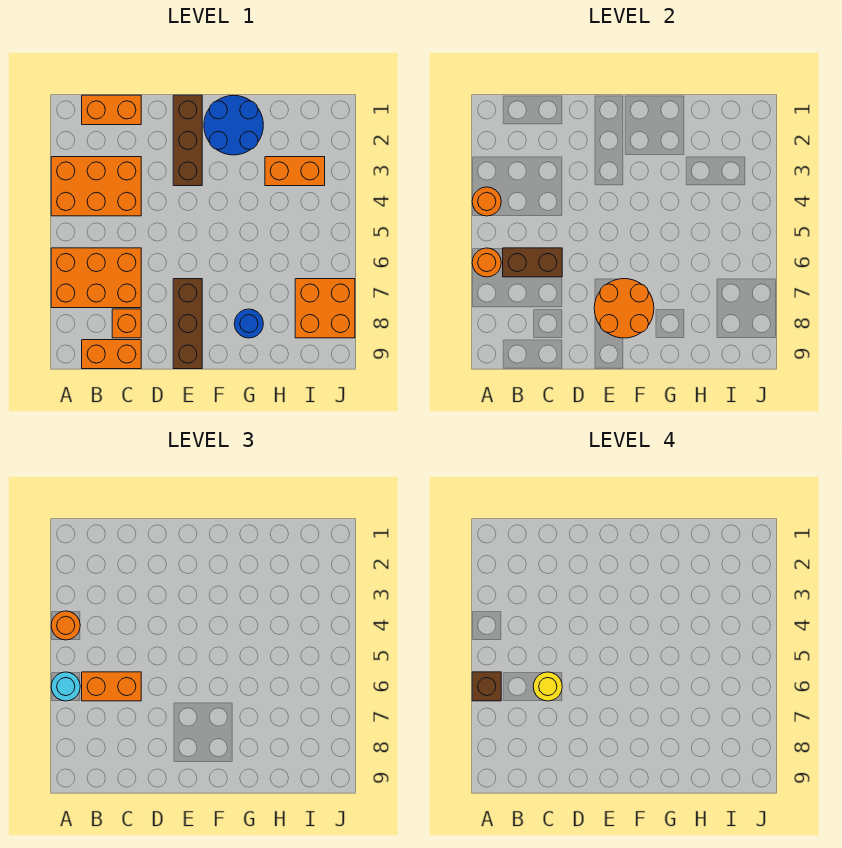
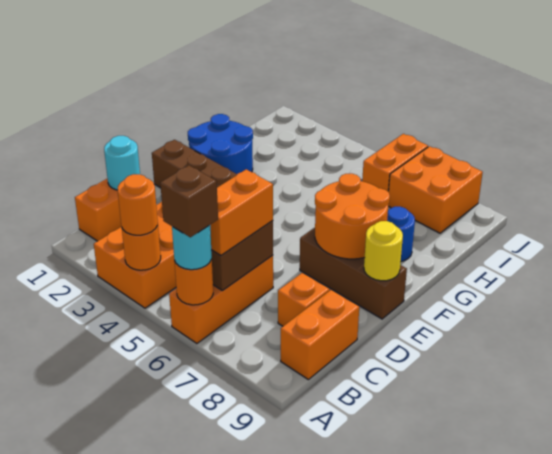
orange brick A6:C7 level 1 -> orange brick A6:C6 level 1
none -> cyan round brick C1 level 2
yellow round brick C6 level 4 -> yellow round brick E9 level 2
orange brick H3:I3 level 1 -> orange brick I6:J6 level 1

